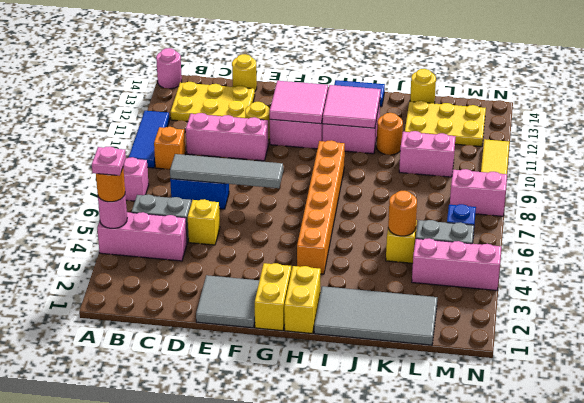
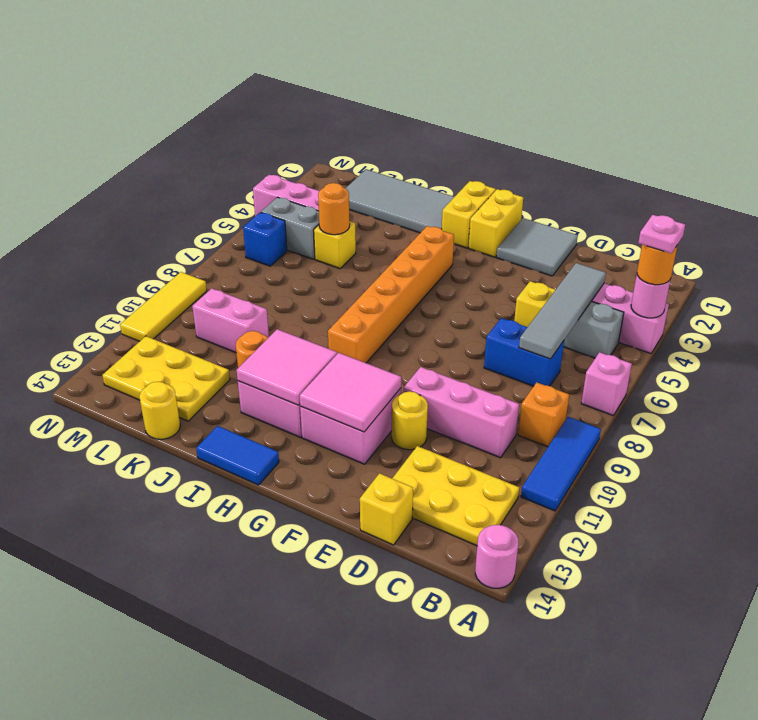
grey tile C7:F7 level 2 -> grey tile C4:C7 level 2
yellow round brick D14 level 1 -> yellow brick D14 level 1
pink brick M8:N8 level 1 -> none

